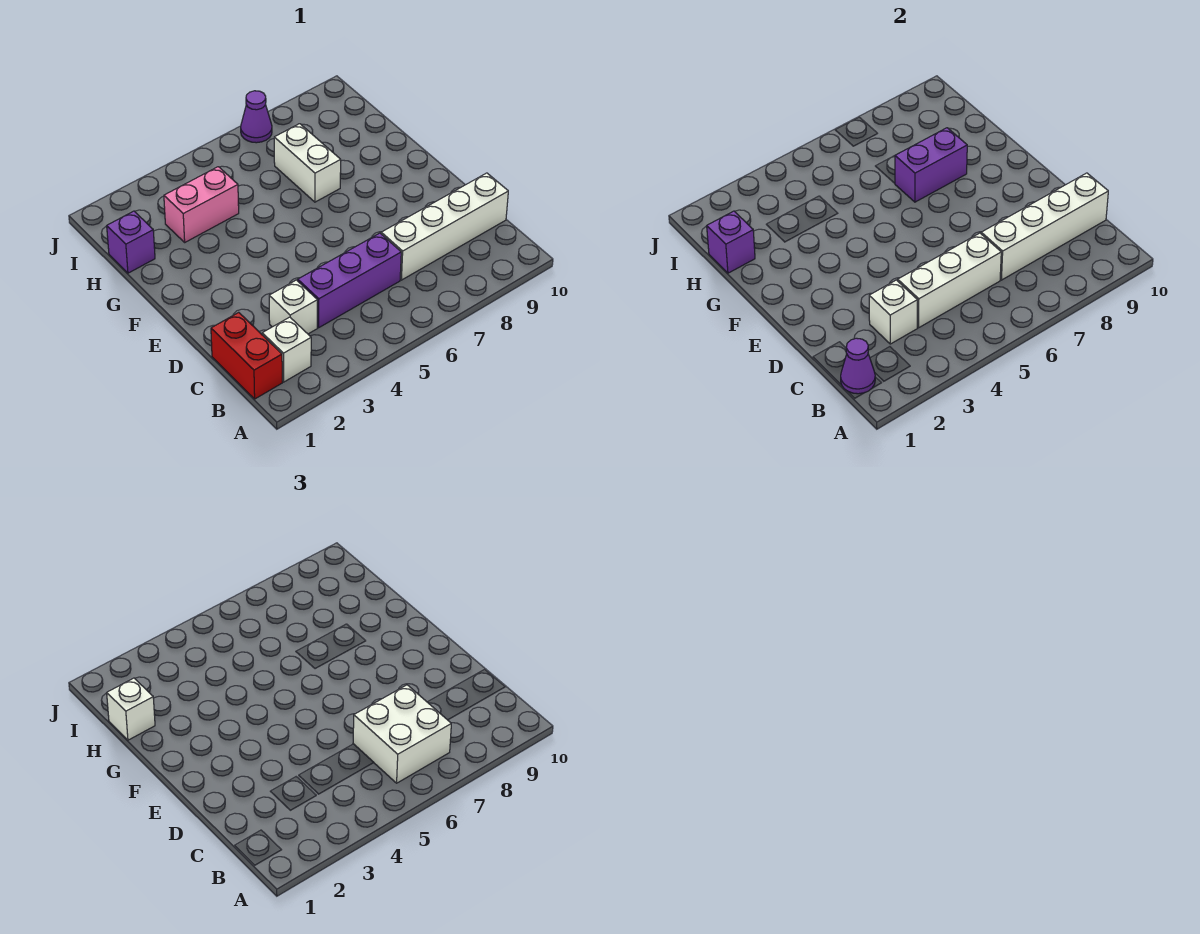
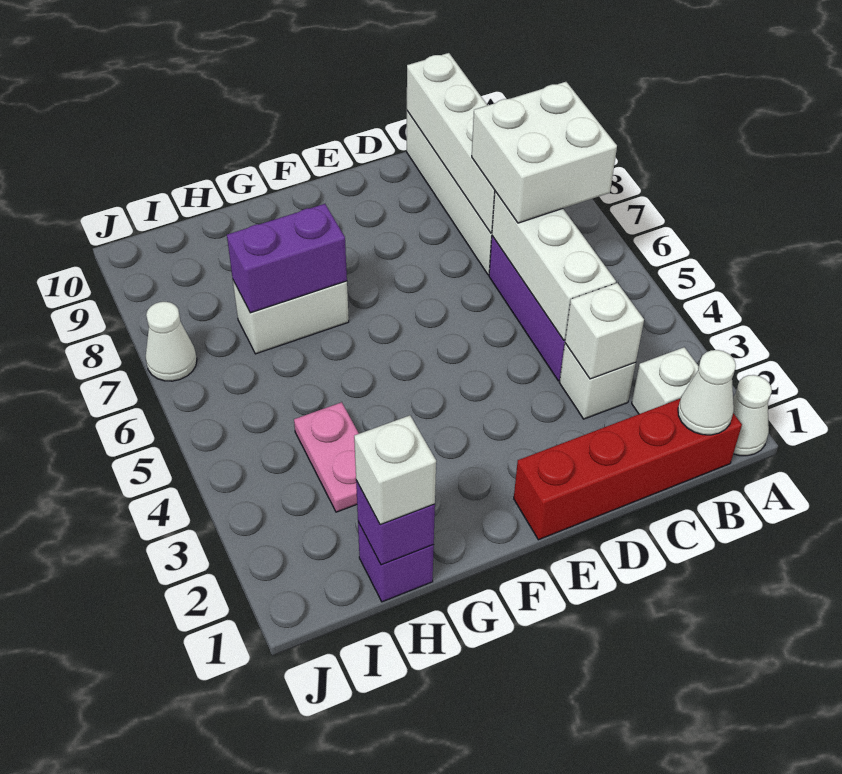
none -> white cone A1 level 1
red brick B1:C1 level 1 -> red brick B1:E1 level 1
purple cone B1 level 2 -> white cone B1 level 2
purple brick G7:G8 level 2 -> purple brick G7:H7 level 2
pink brick H3:H4 level 1 -> pink plate H3:H4 level 1
purple cone J7 level 1 -> white cone J7 level 1

